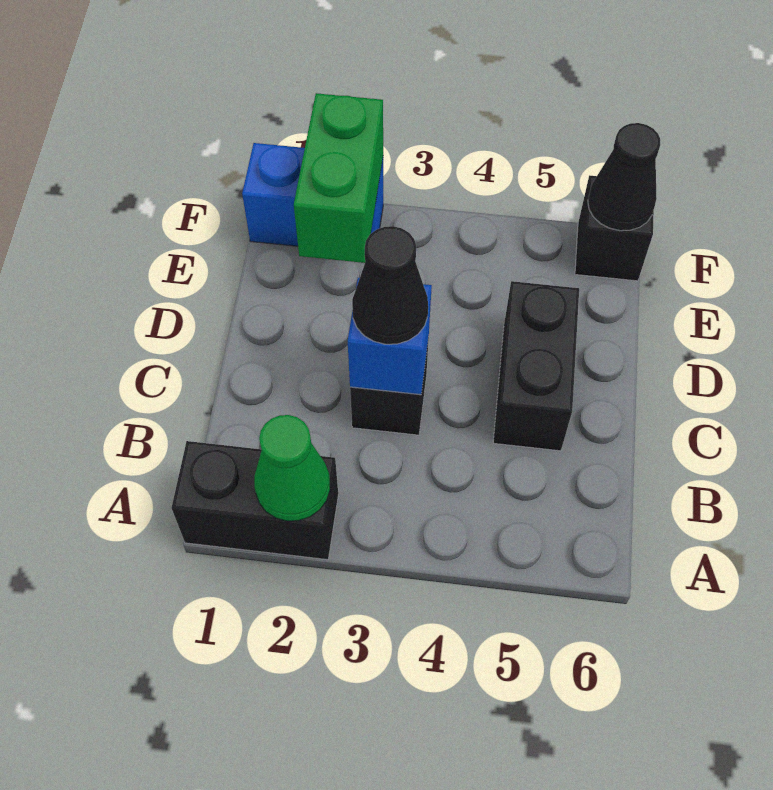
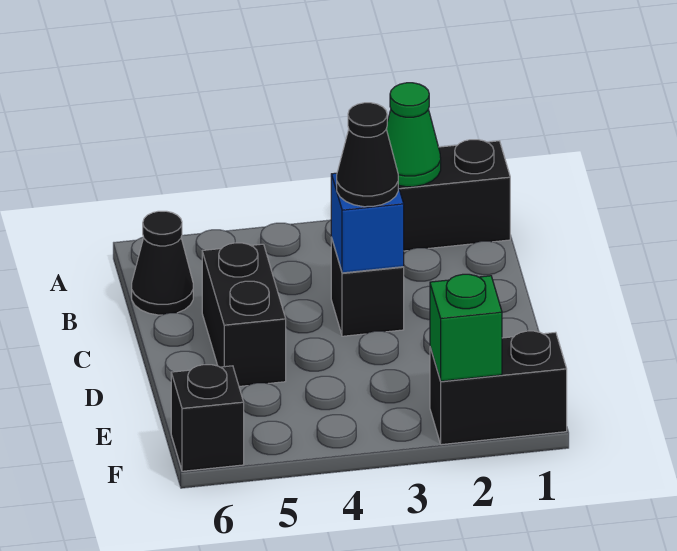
green brick E2:F2 level 2 -> green brick F2 level 2
blue brick F1:F2 level 1 -> black brick F1:F2 level 1
black cone F6 level 2 -> black cone B6 level 1

